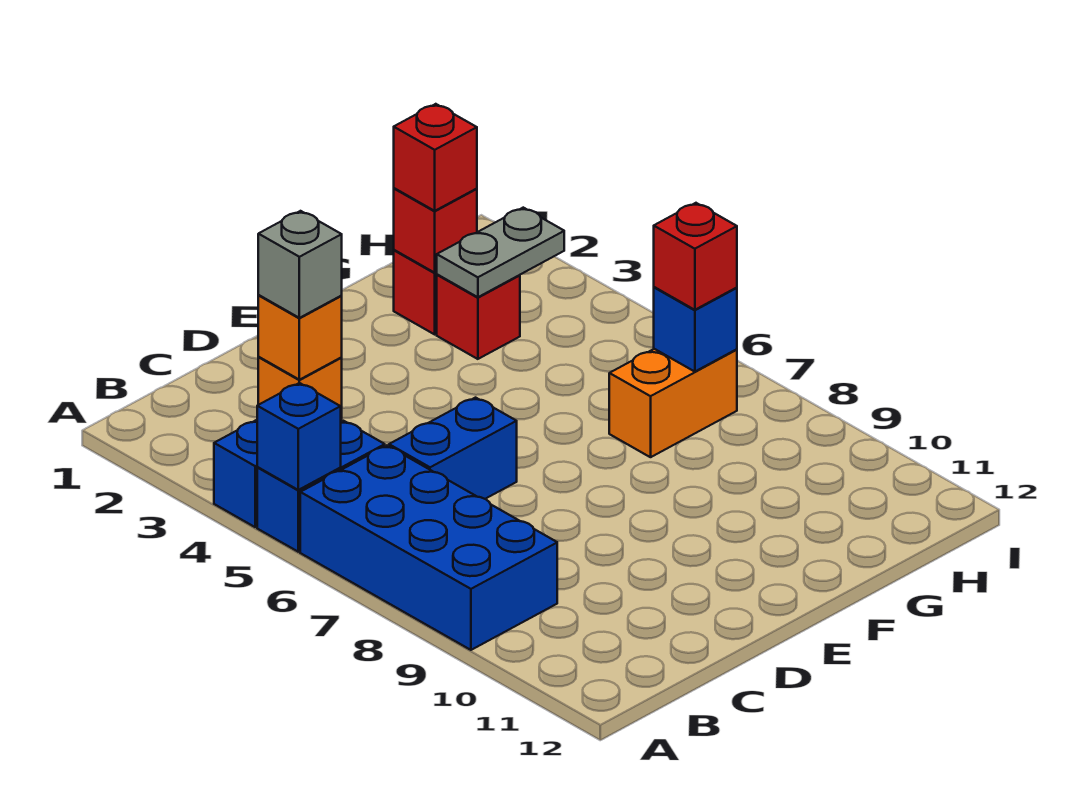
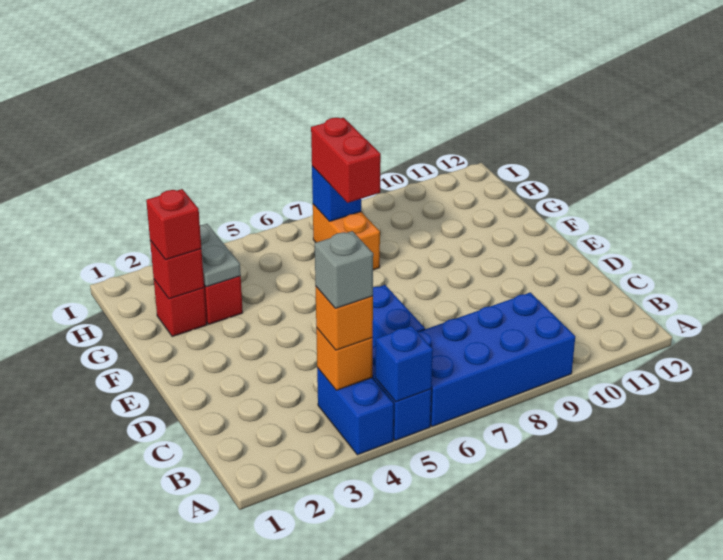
red brick H7 level 3 -> red brick G7:H7 level 3

